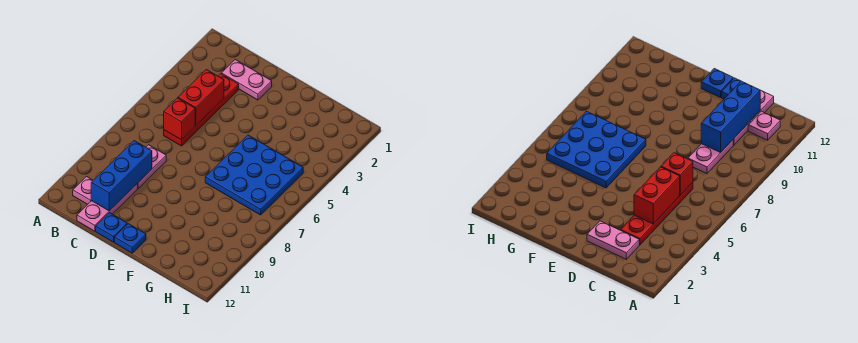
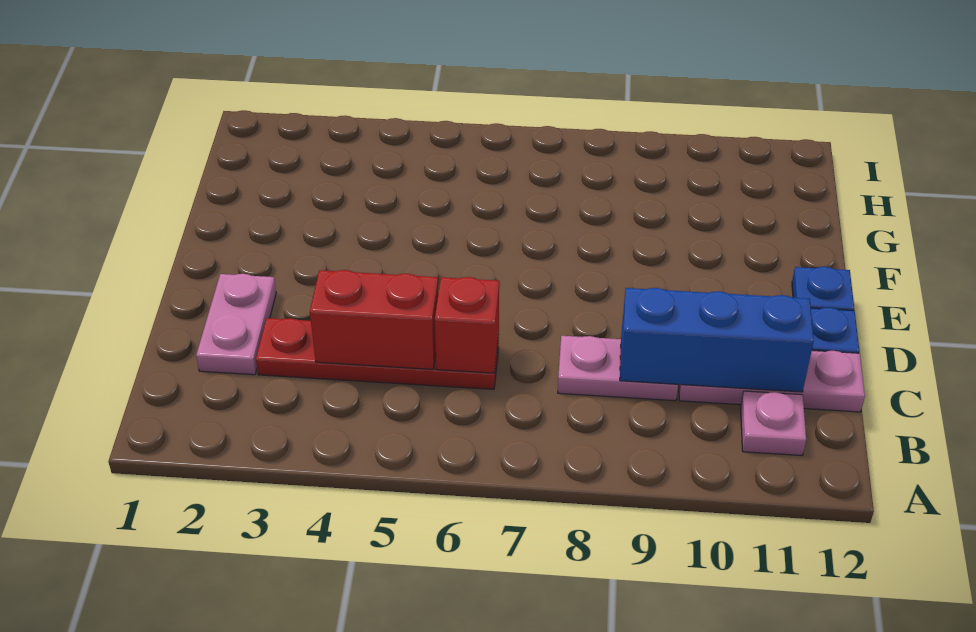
blue plate F5:H7 level 1 -> none

